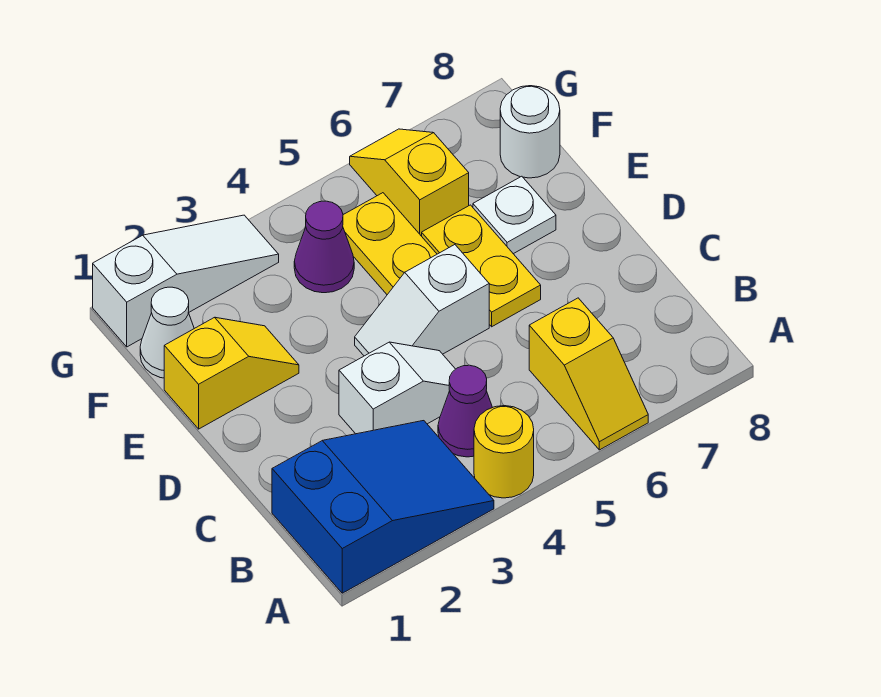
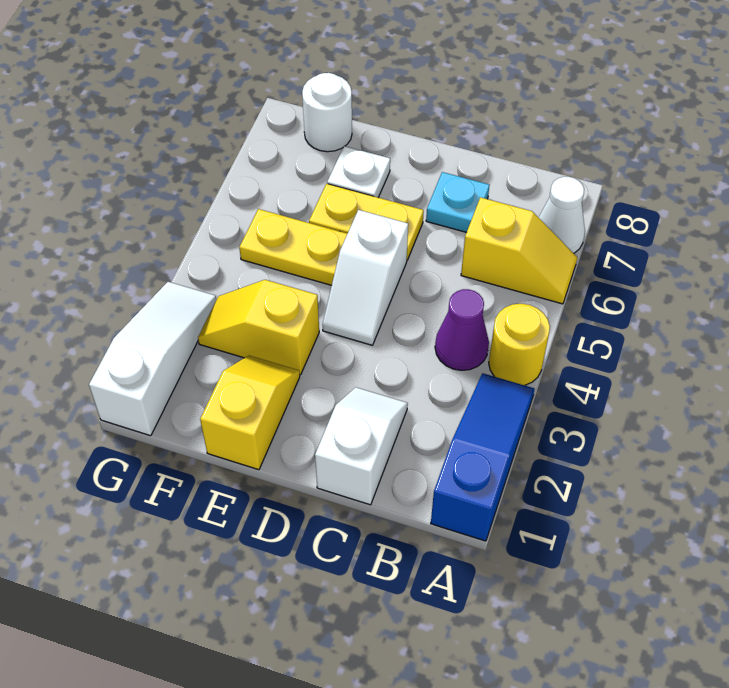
blue slope A1:B3 level 1 top 1 -> blue slope A1:A3 level 1 top 1
white slope C3:C4 level 1 top 3 -> white slope C1:C2 level 1 top 1
none -> cyan plate C7 level 1
white cone F1 level 1 -> white cone A7 level 1
purple cone F4 level 1 -> none
yellow slope F6:G6 level 1 top F -> yellow slope E3:F3 level 1 top E

